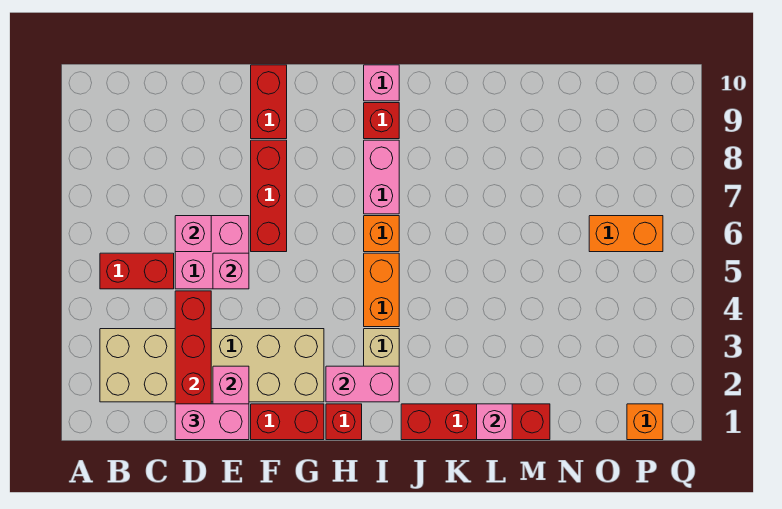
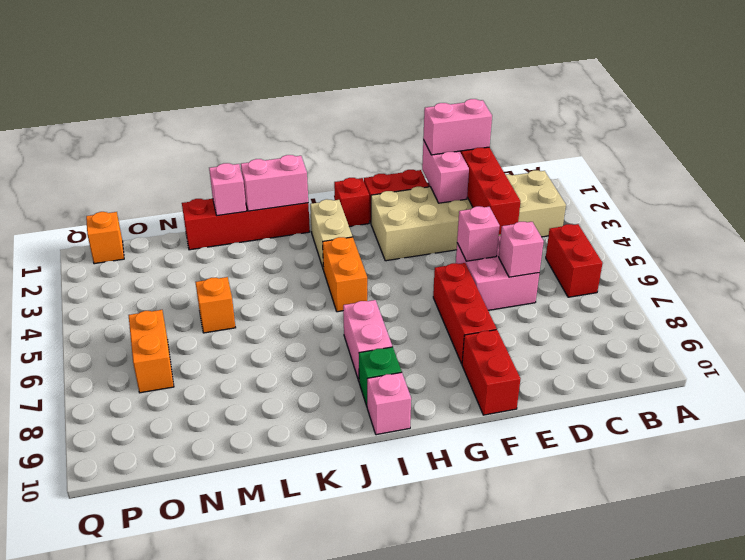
red brick B5:C5 level 1 -> red brick B5:B6 level 1
pink brick H2:I2 level 2 -> pink brick J1:K1 level 2
orange brick I6 level 1 -> orange brick M5 level 1
red brick I9 level 1 -> green brick I9 level 1
orange brick O6:P6 level 1 -> orange brick O6:O7 level 1

